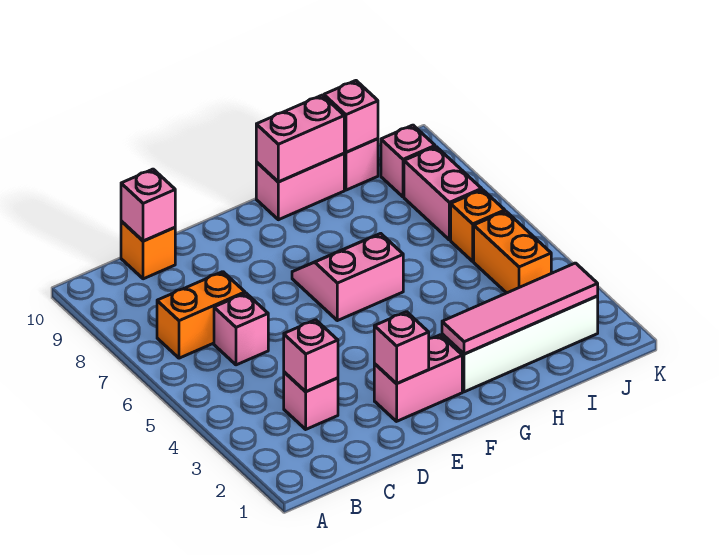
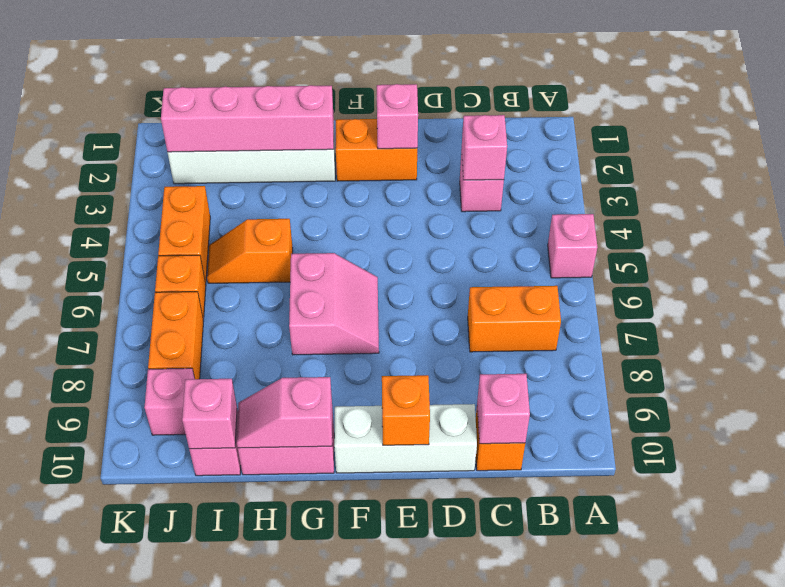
pink brick C6 level 1 -> pink brick A5 level 1
none -> white brick D10:F10 level 1
pink brick E2:F2 level 1 -> orange brick E2:F2 level 1
none -> orange brick E10 level 2
pink slope F6:G7 level 1 top 6 -> pink slope F6:G7 level 1 top G
pink tile G2:J2 level 2 -> pink brick G2:J2 level 2
pink brick G10:H10 level 2 -> pink slope G10:H10 level 2 top G
none -> orange slope H5:I5 level 1 top H
pink brick J7:J8 level 1 -> orange brick J7:J8 level 1

